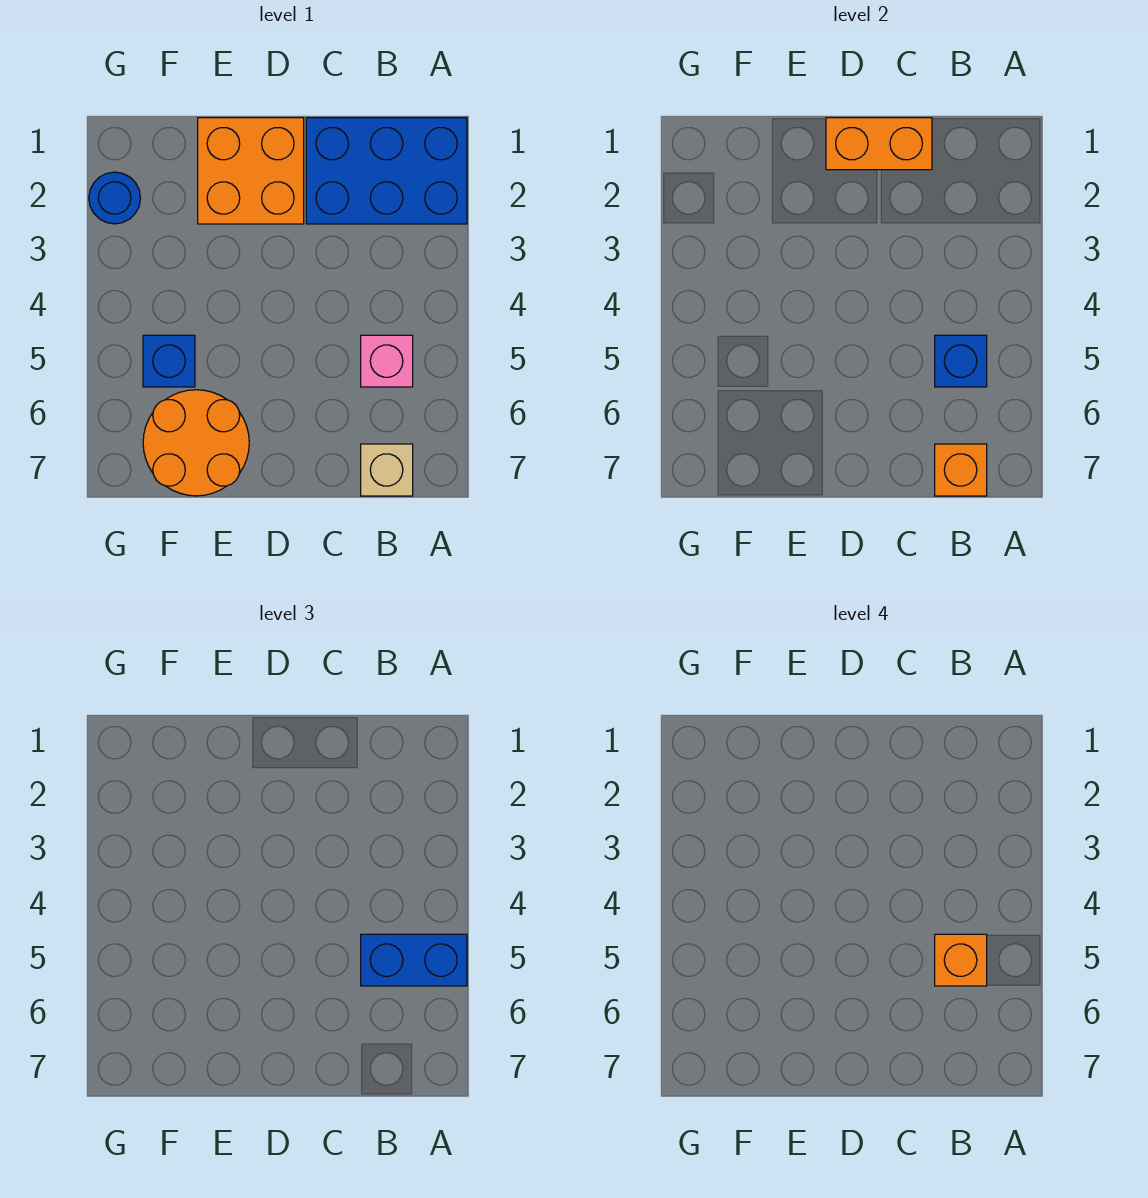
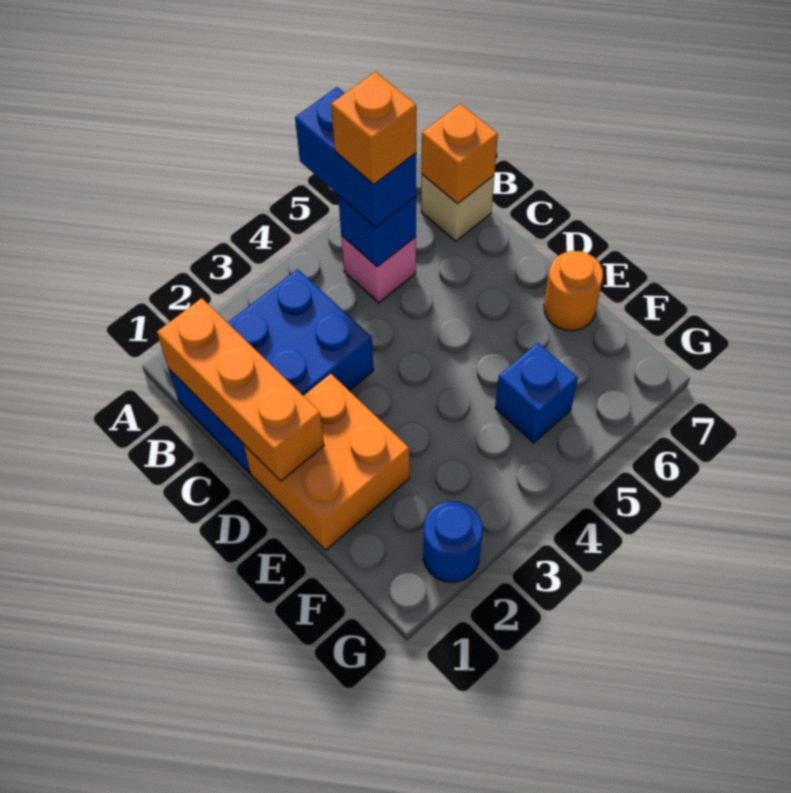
blue brick A1:C2 level 1 -> blue brick B1:C3 level 1
orange brick C1:D1 level 2 -> orange brick B1:D1 level 2
orange round brick E6:F7 level 1 -> orange round brick E7 level 1

